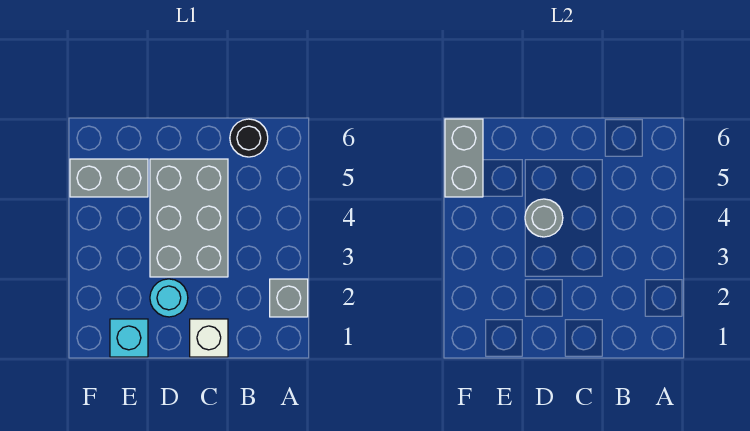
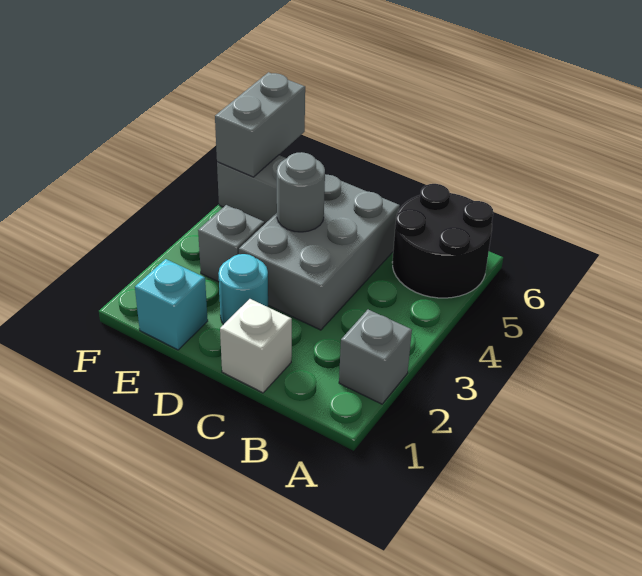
black round brick B6 level 1 -> black round brick A5:B6 level 1
none -> grey brick E3 level 1

